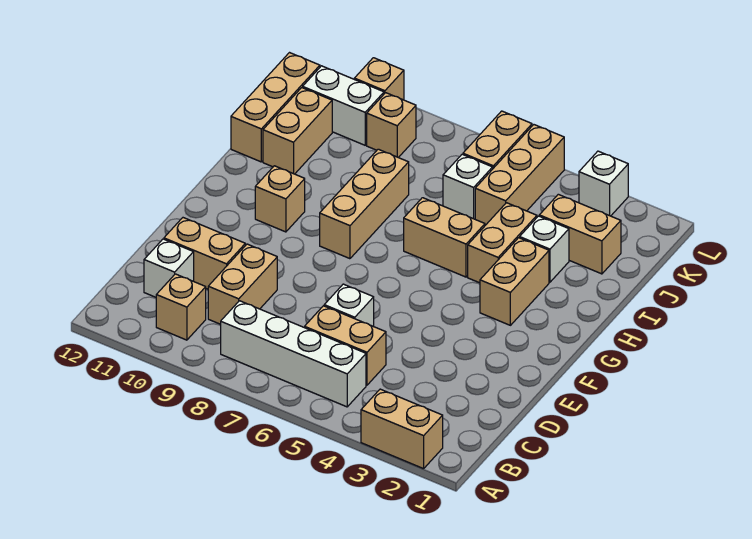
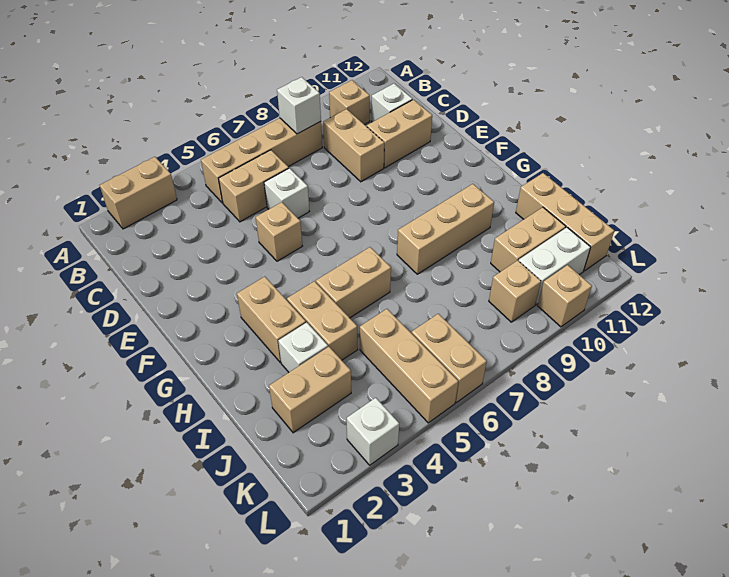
white brick B5:B8 level 1 -> tan brick B5:B8 level 1
tan brick G8:I8 level 1 -> tan brick H8:H10 level 1
tan brick G10 level 1 -> tan brick E5 level 1
tan brick I11:J11 level 1 -> tan brick J10:J11 level 1
white brick J6 level 1 -> white brick B8 level 2

